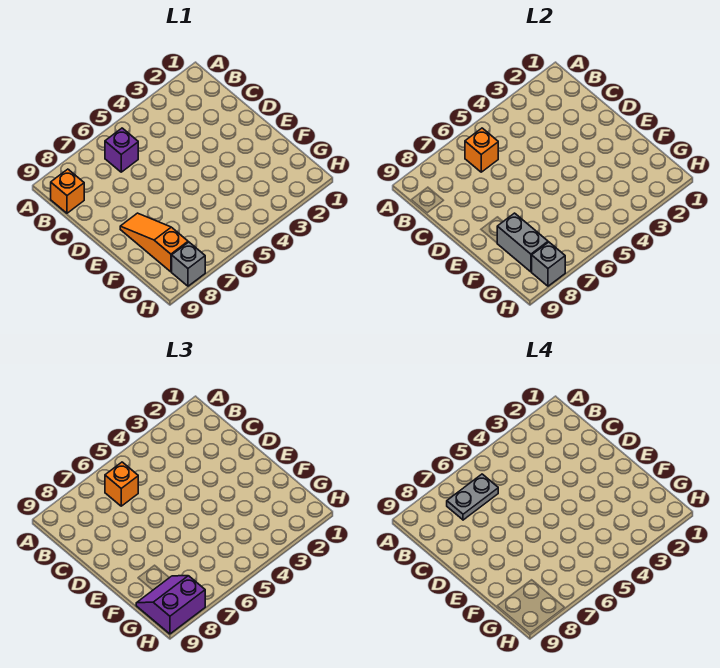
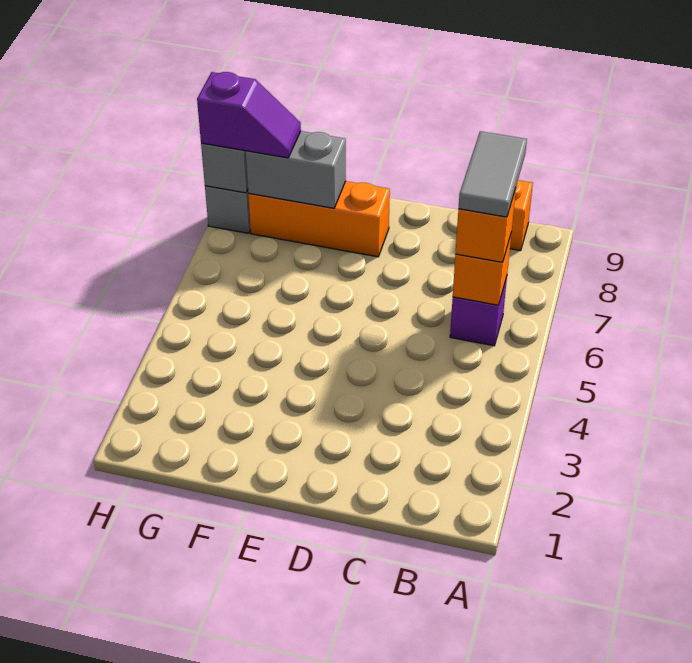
grey plate B6:B7 level 4 -> grey tile B6:B7 level 4
orange slope E8:G8 level 1 top G -> orange brick E8:G8 level 1
purple slope G8:H9 level 3 top H -> purple slope G8:H8 level 3 top H

